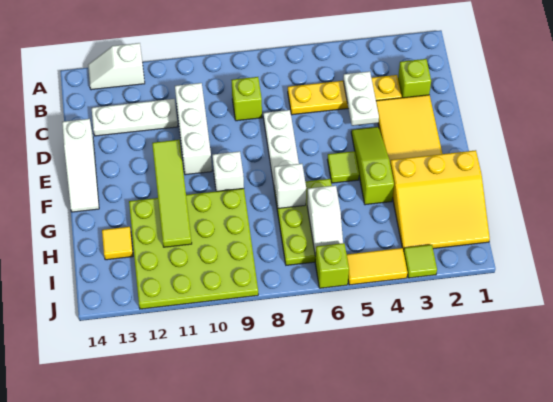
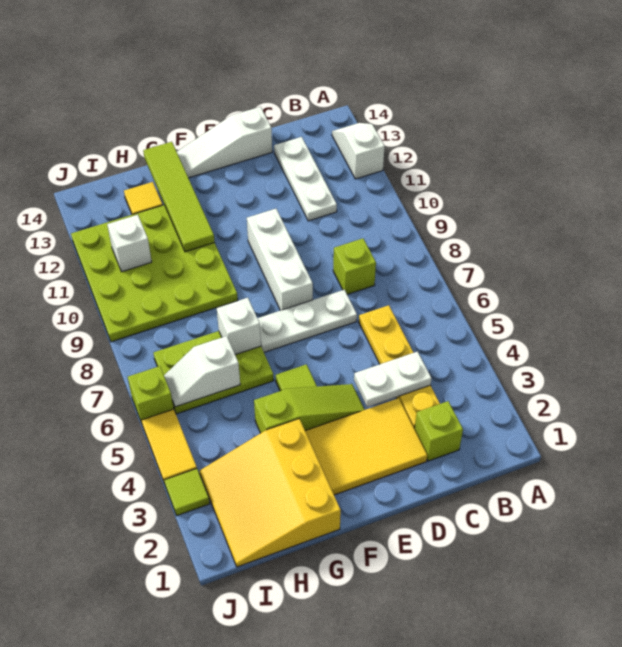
white brick C10:E10 level 1 -> white brick E8:E10 level 1
lime tile E11:H11 level 2 -> lime tile G11:G14 level 2
white brick F9 level 1 -> white brick I11 level 2

